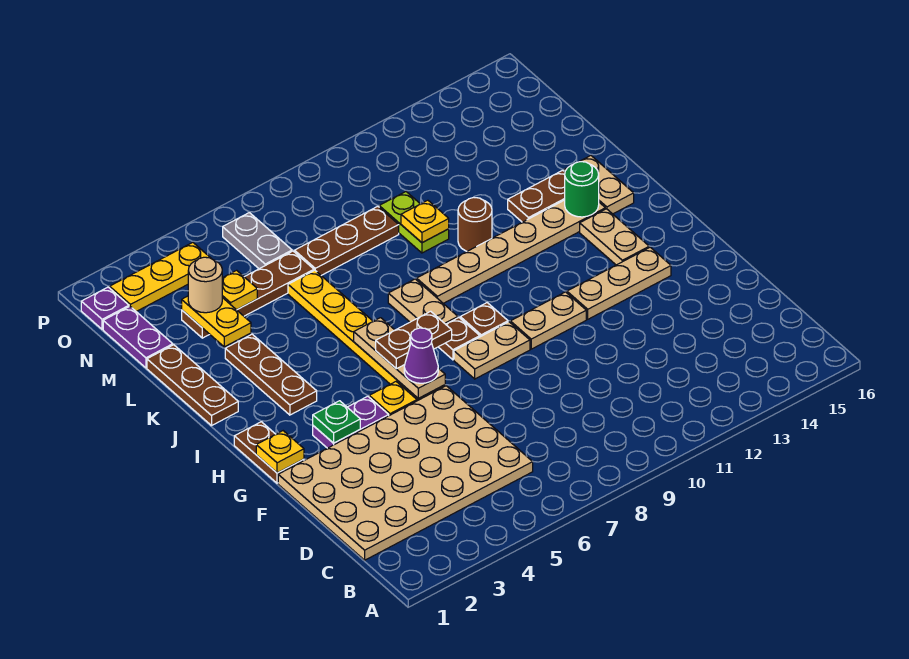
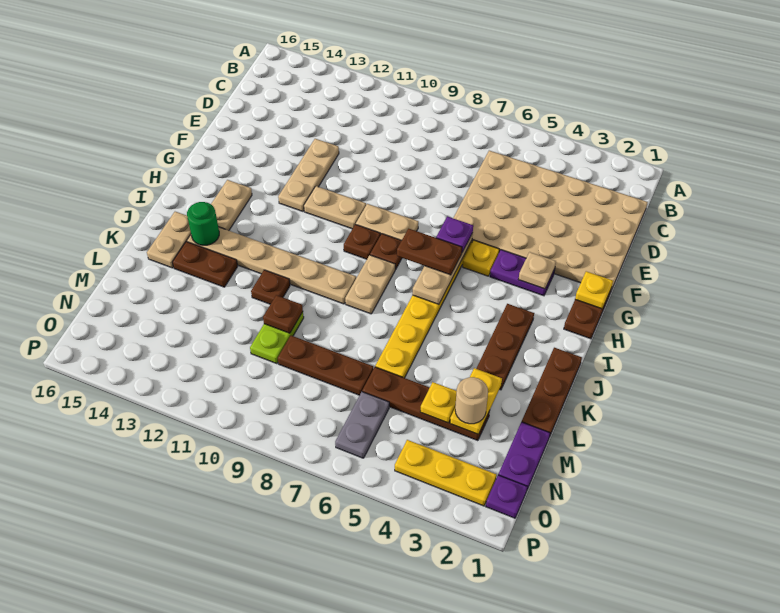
green plate G3 level 2 -> tan plate G3 level 2
purple cone G6 level 3 -> purple plate G6 level 3
tan plate G12:G14 level 1 -> tan plate E12:G12 level 1
brown round brick K11 level 1 -> brown plate K11 level 1
yellow plate L10 level 2 -> brown plate L10 level 2

